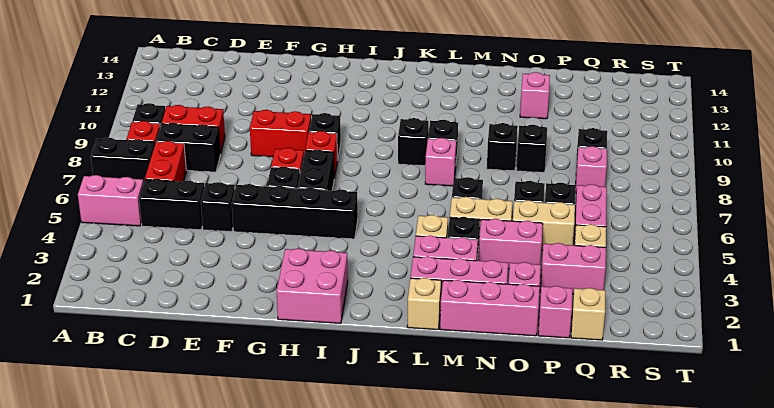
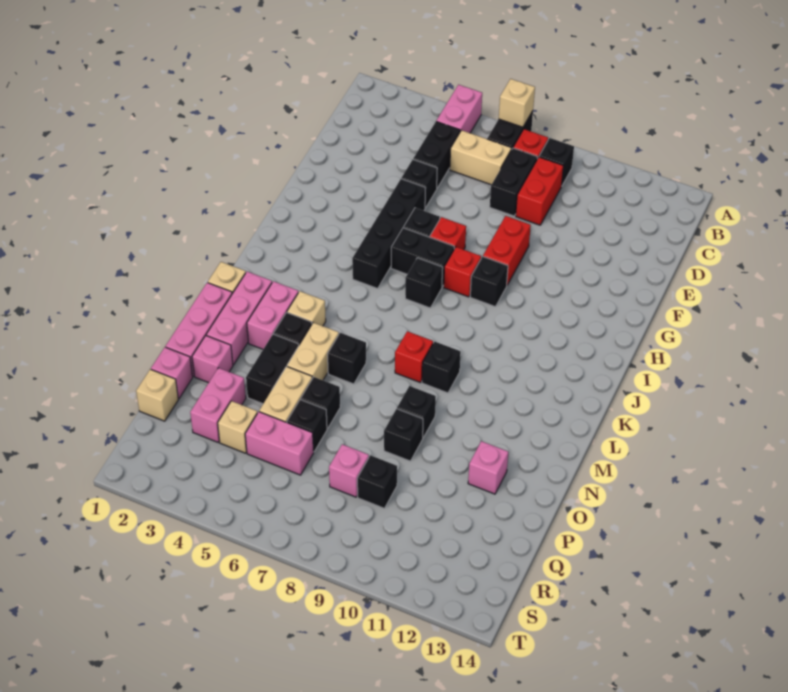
none -> tan brick A7 level 2
red brick C6:C7 level 1 -> tan brick C6:C7 level 1
pink brick H1:I2 level 1 -> none
black brick K9 level 1 -> black brick I7 level 1
pink brick L8 level 1 -> red brick L8 level 1
pink brick N4:O4 level 1 -> black brick N4:O4 level 1

